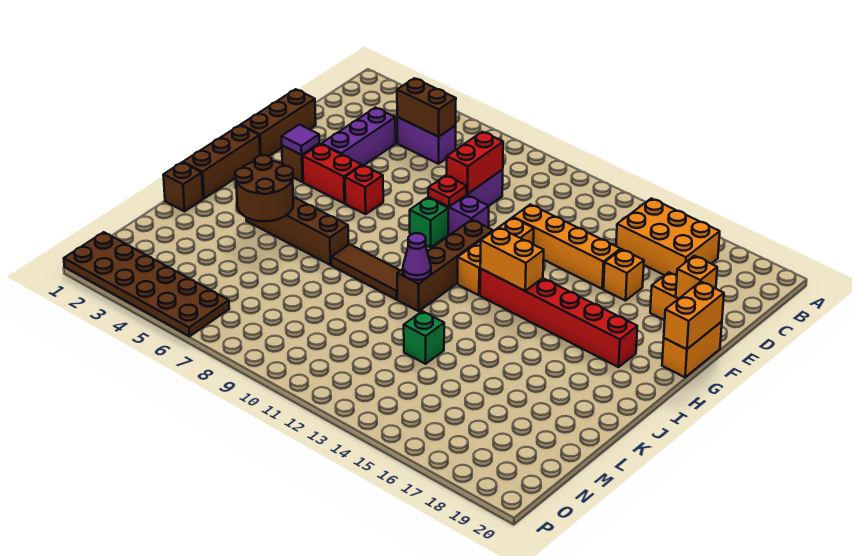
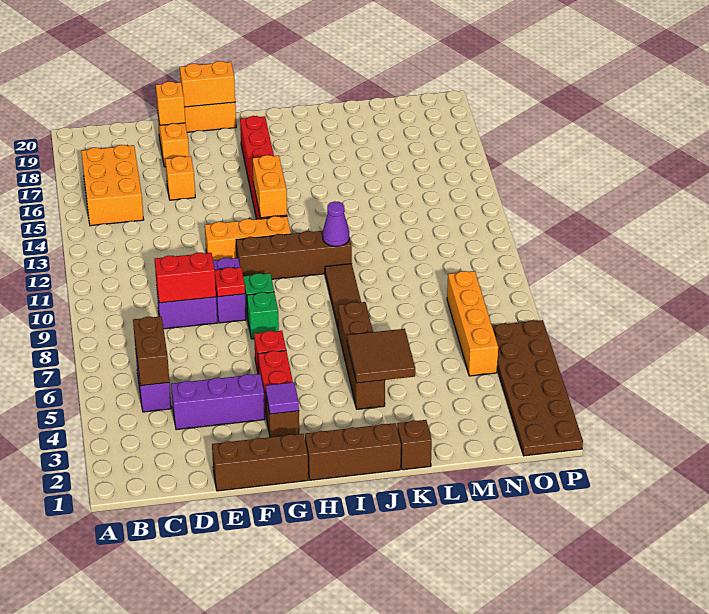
orange brick E12:E15 level 1 -> orange brick N5:N8 level 1
brown round brick J4:K5 level 2 -> brown tile J4:K5 level 2
green brick L13 level 1 -> green brick G8 level 1

